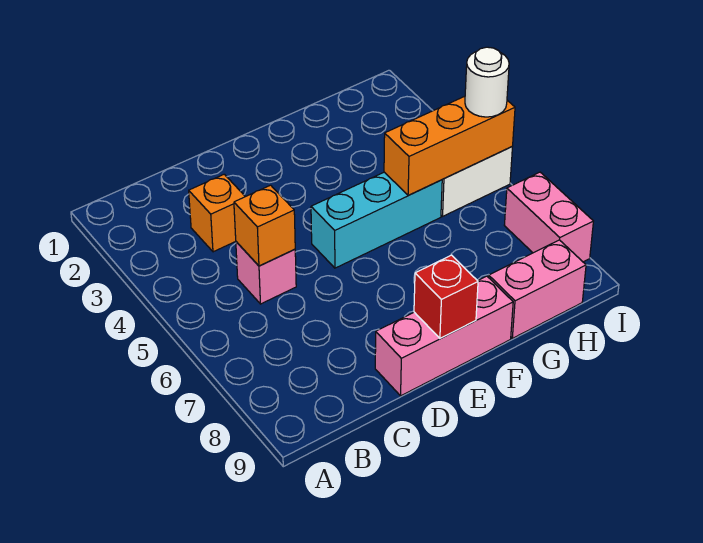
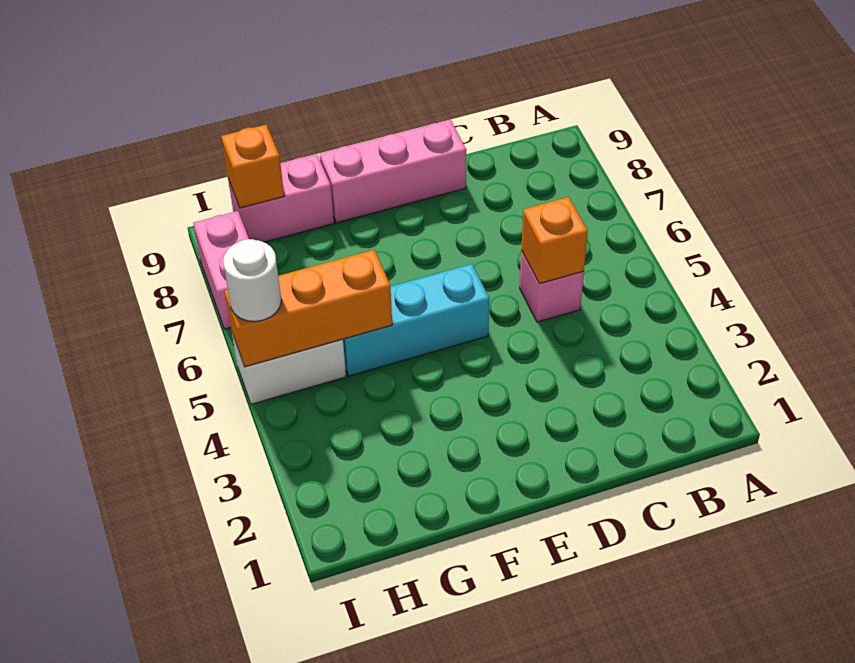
orange brick C3 level 1 -> orange brick H9 level 2
red brick E9 level 2 -> none

